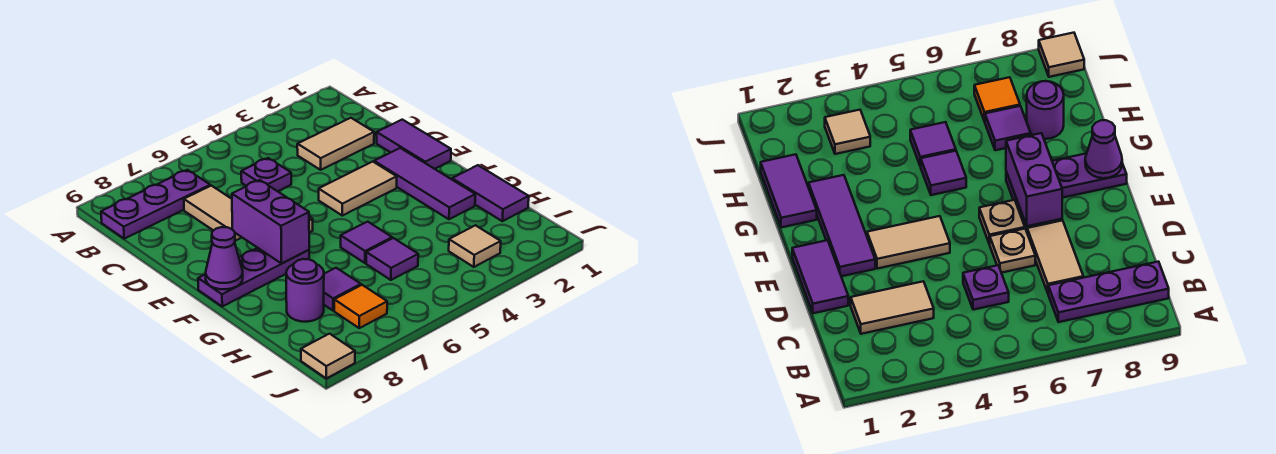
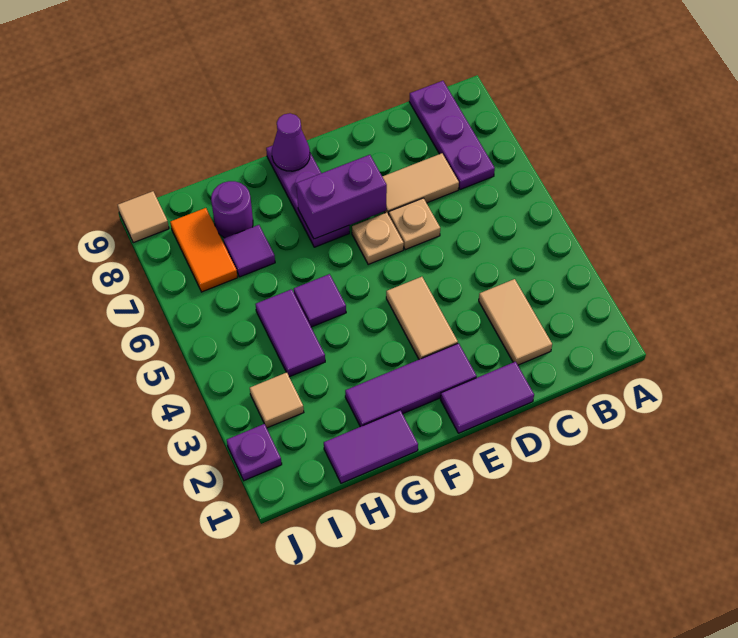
purple plate C5 level 1 -> purple plate J2 level 1
purple tile H5 level 1 -> purple tile H4:H5 level 1
orange tile I7 level 1 -> orange tile I7:I8 level 1

